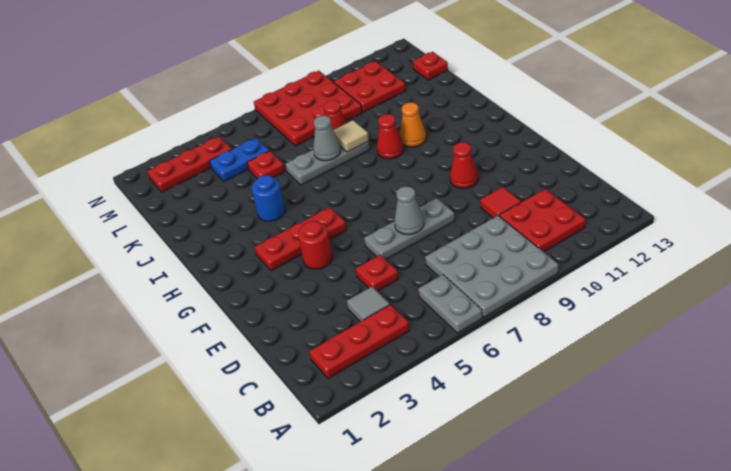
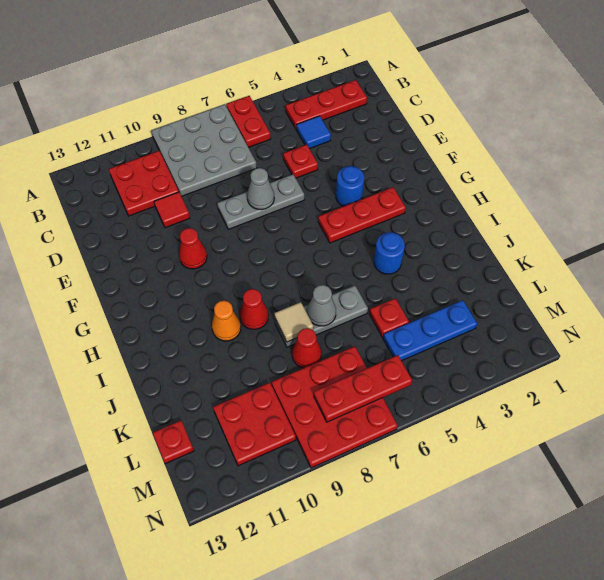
grey plate A6:B6 level 1 -> red plate A6:B6 level 1
grey tile C4 level 1 -> blue tile C4 level 1
red round brick F4 level 1 -> blue round brick F4 level 1
blue plate L4:L5 level 1 -> blue plate L3:L5 level 1
red plate M2:M4 level 1 -> red plate M6:M8 level 2

